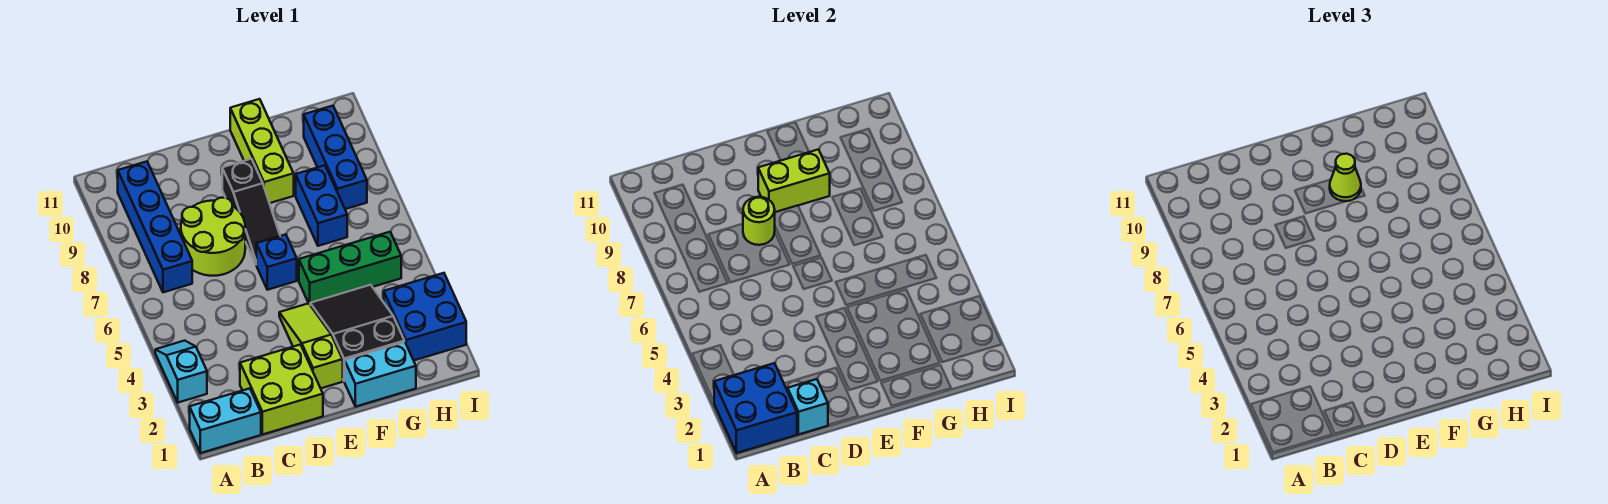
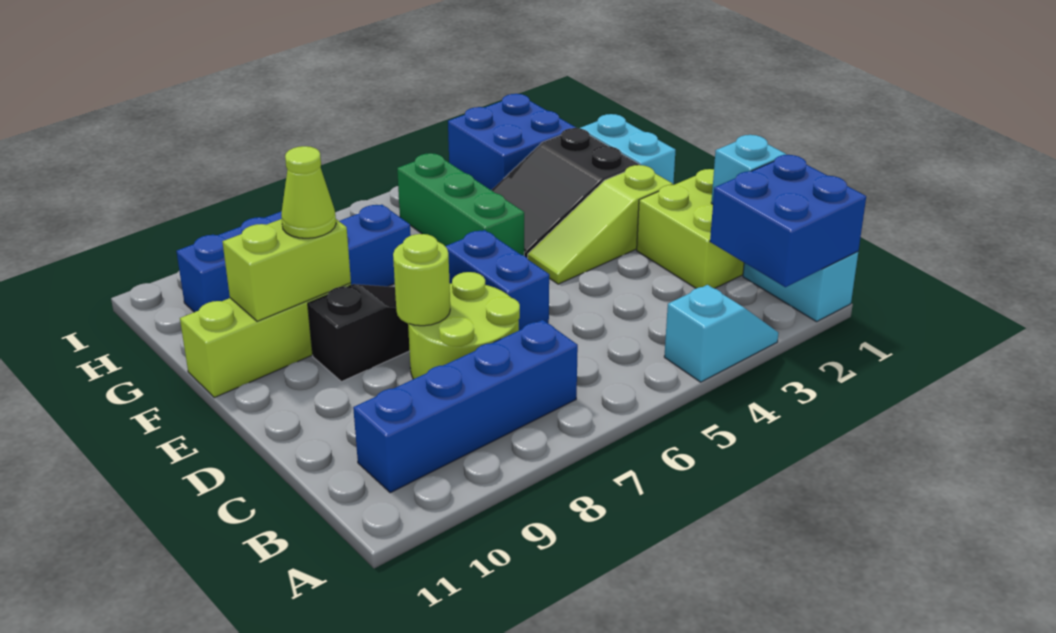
cyan slope A3:A4 level 1 top 3 -> cyan slope A3:A4 level 1 top 4
blue brick E6 level 1 -> blue brick D6:E6 level 1
lime brick E9:F9 level 2 -> lime brick F9:F10 level 2

